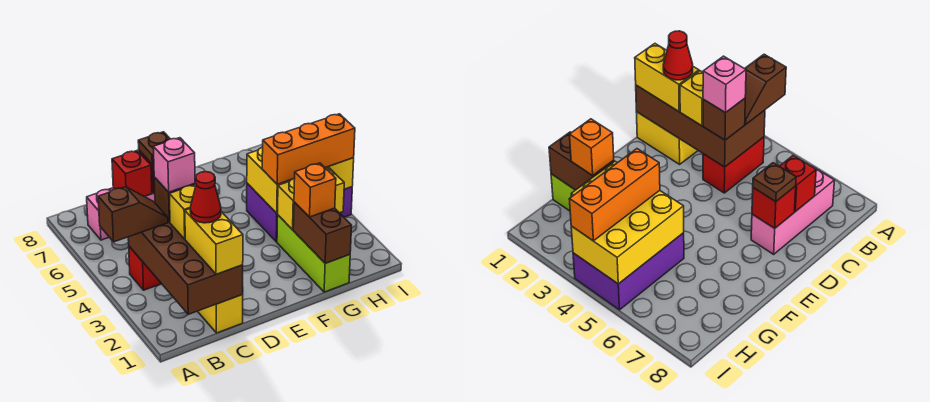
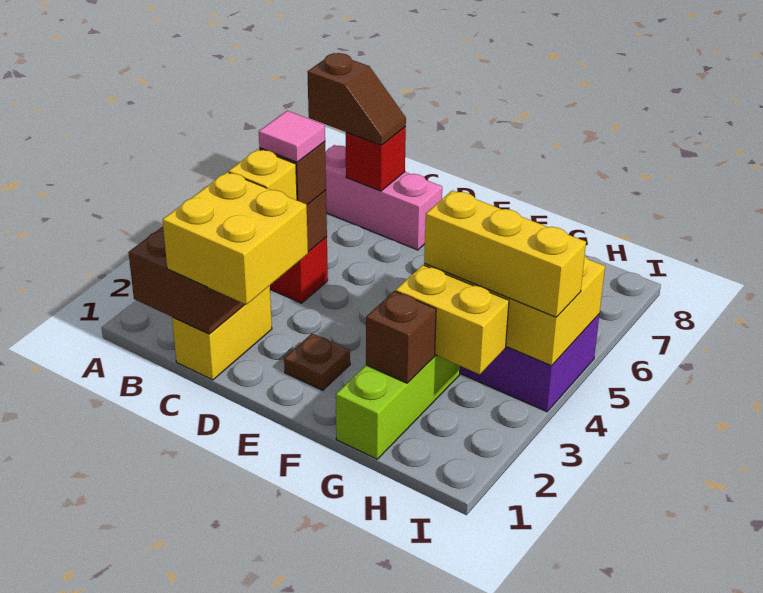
brown slope A4:B4 level 3 top A -> brown slope B7:C7 level 3 top B
yellow brick C1:C2 level 3 -> yellow brick C1:D2 level 3
red cone C2 level 4 -> none
pink brick C4 level 4 -> pink tile C4 level 4
red brick D7 level 2 -> none
brown plate D7 level 3 -> brown plate E2 level 1
brown brick G1:G2 level 2 -> brown brick G2 level 2
orange brick G2 level 3 -> none
orange brick G4:I4 level 3 -> yellow brick G4:I4 level 3

